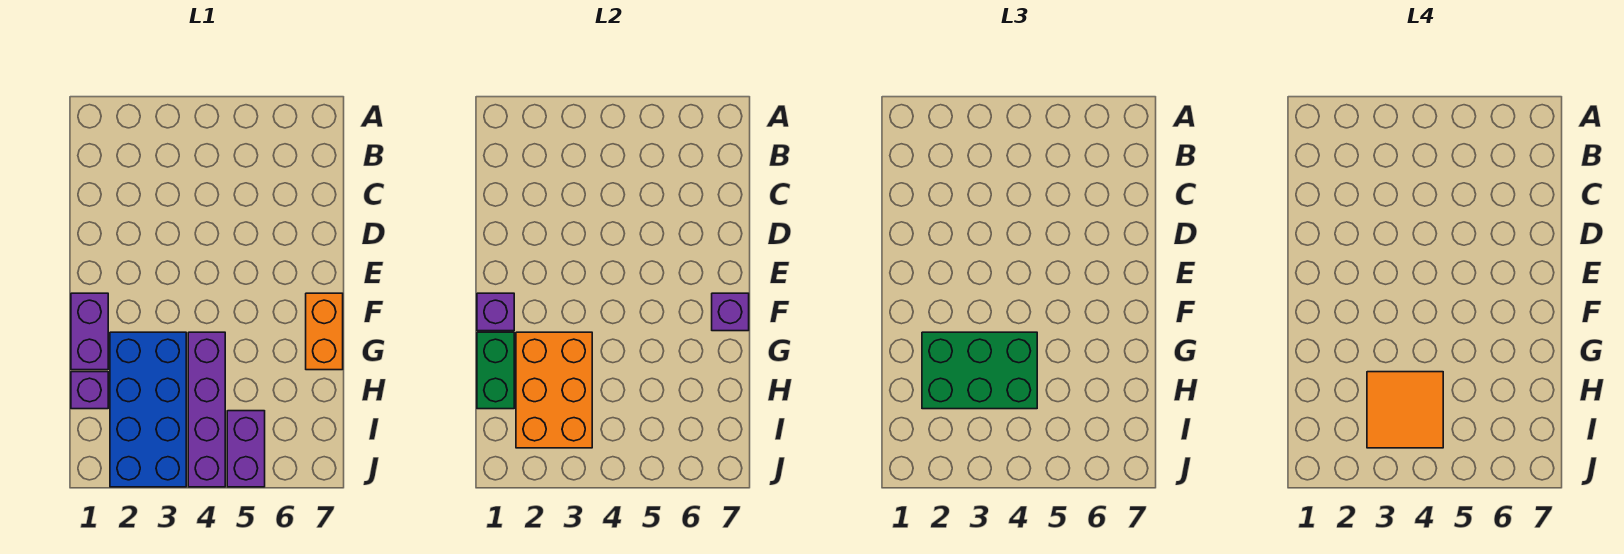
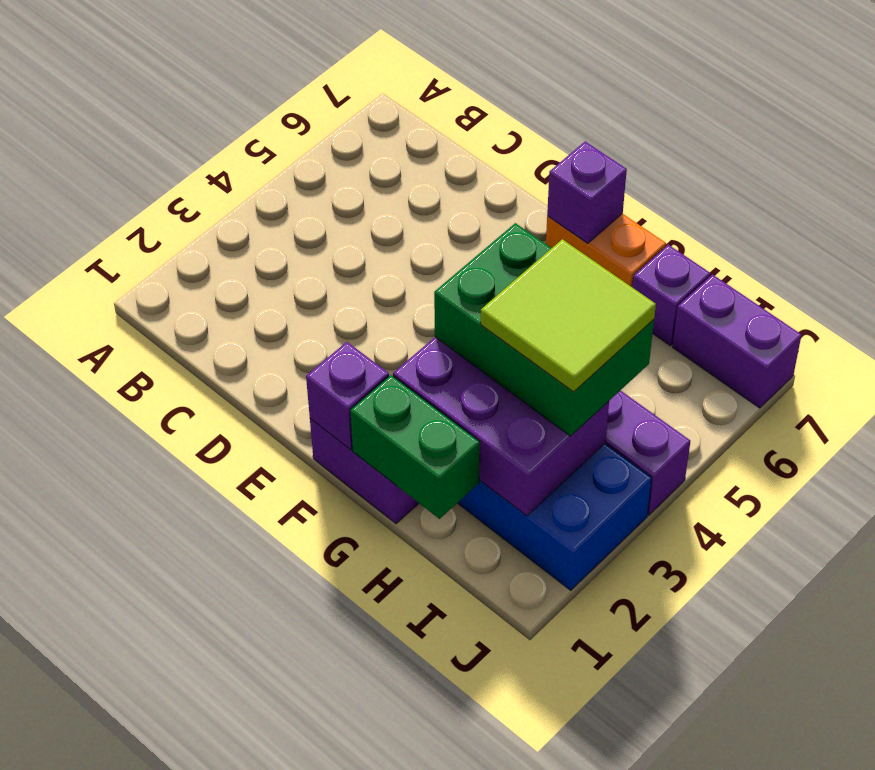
orange brick G2:I3 level 2 -> purple brick G2:I3 level 2
green brick G2:H4 level 3 -> green brick G3:I4 level 3
purple brick H1 level 1 -> purple brick H7 level 1
orange tile H3:I4 level 4 -> lime tile H3:I4 level 4
purple brick I5:J5 level 1 -> purple brick I7:J7 level 1

